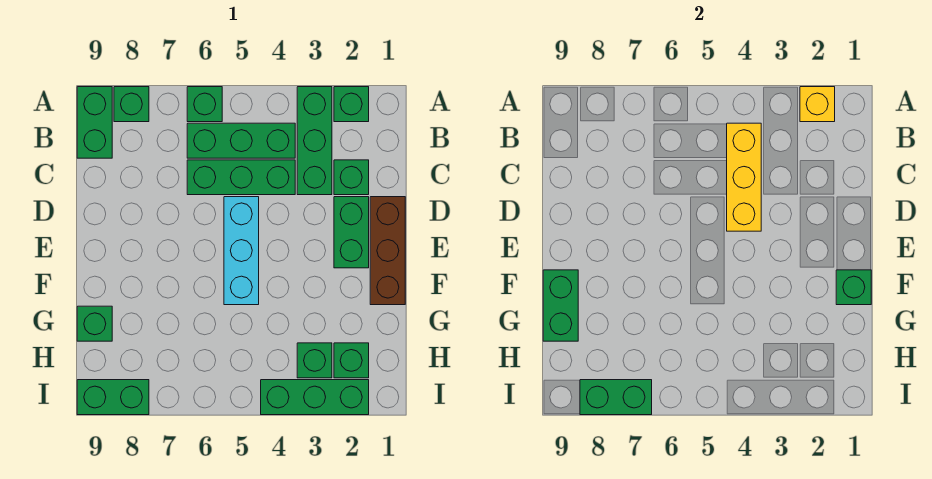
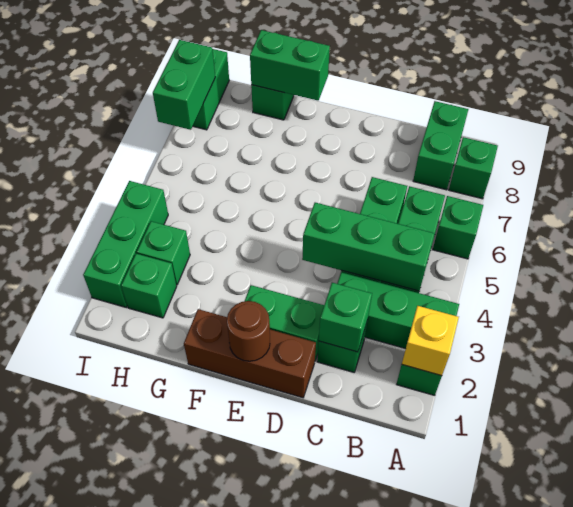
green brick A9:B9 level 1 -> green brick B8:B9 level 1
yellow brick B4:D4 level 2 -> green brick B4:D4 level 2
cyan brick D5:F5 level 1 -> none
none -> brown round brick E1 level 2
green brick F1 level 2 -> green brick C2 level 2

